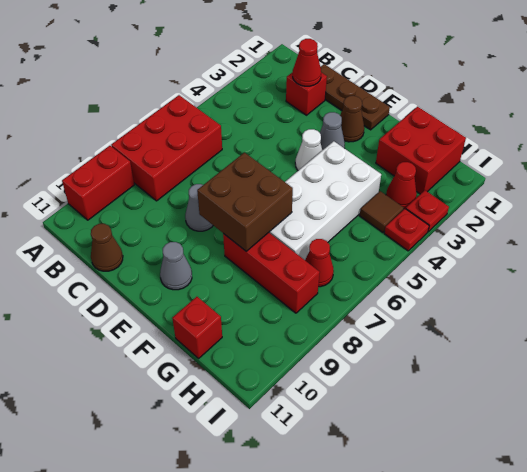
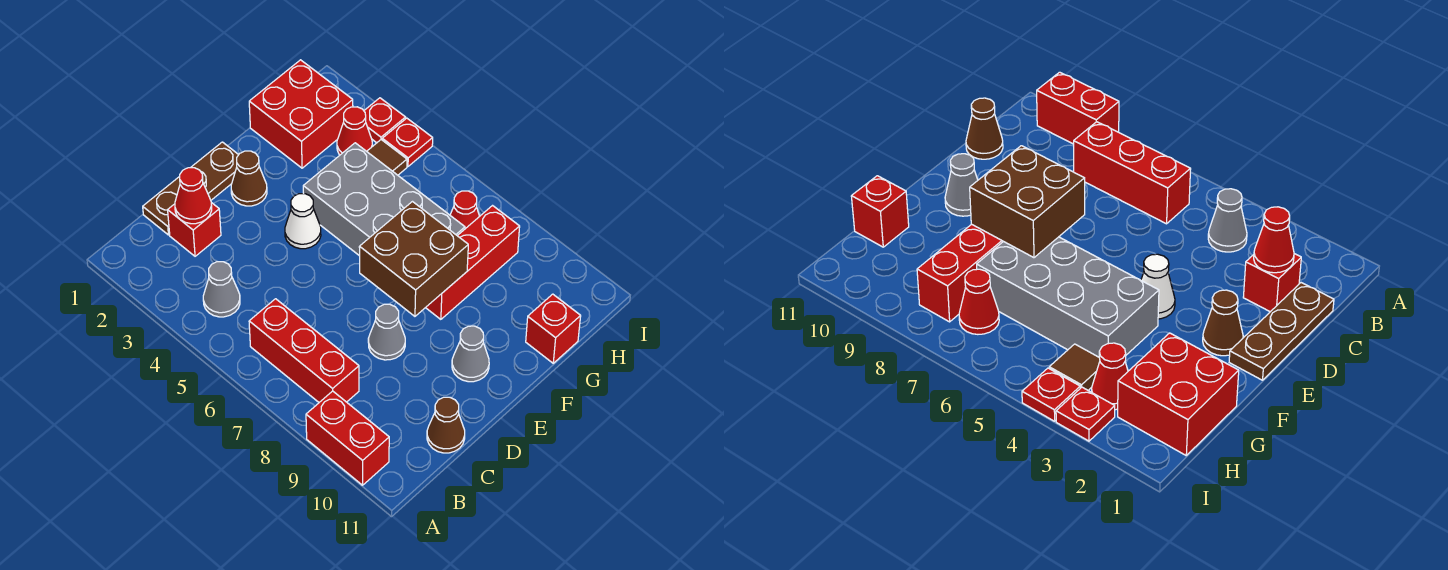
red brick A6:B8 level 1 -> red brick B6:B8 level 1
grey cone E3 level 1 -> grey cone B4 level 1
white brick F4:G7 level 1 -> grey brick F4:G7 level 1

